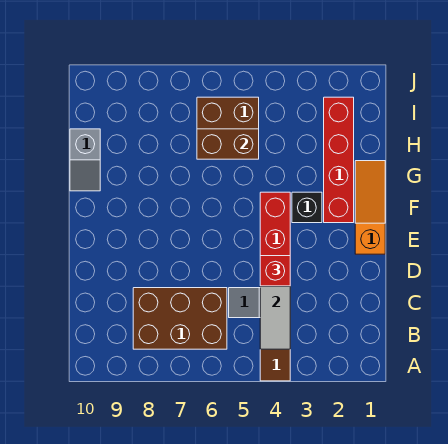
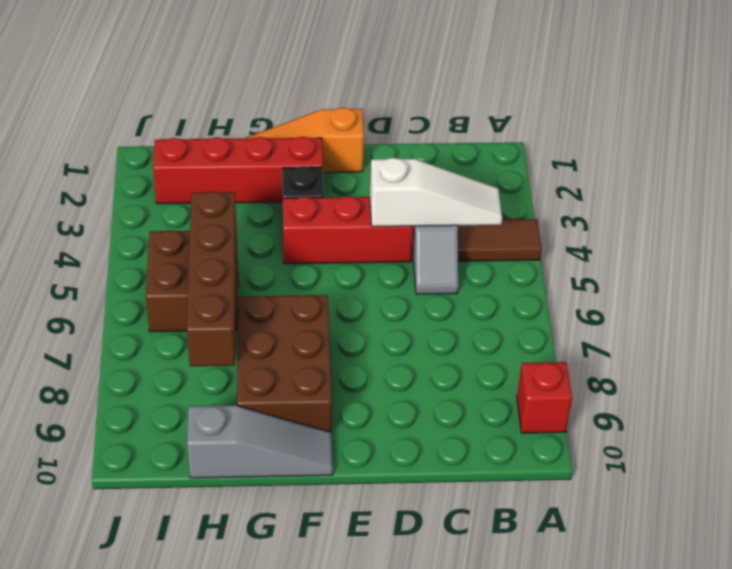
brown brick B6:C8 level 1 -> brown brick F7:G9 level 1
red brick D4 level 3 -> red brick A9 level 1
grey slope G10:H10 level 1 top H -> grey slope F10:H10 level 1 top H
brown brick H5:H6 level 2 -> brown brick H5:H8 level 2

